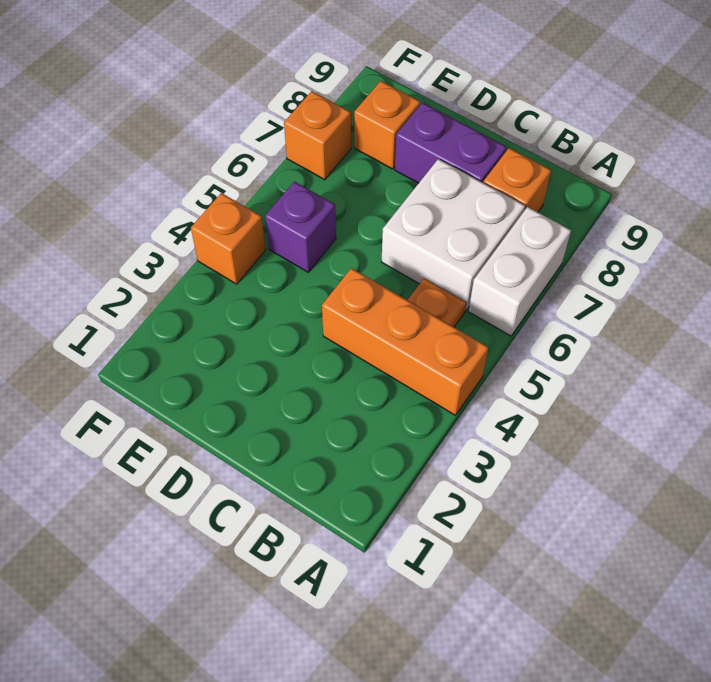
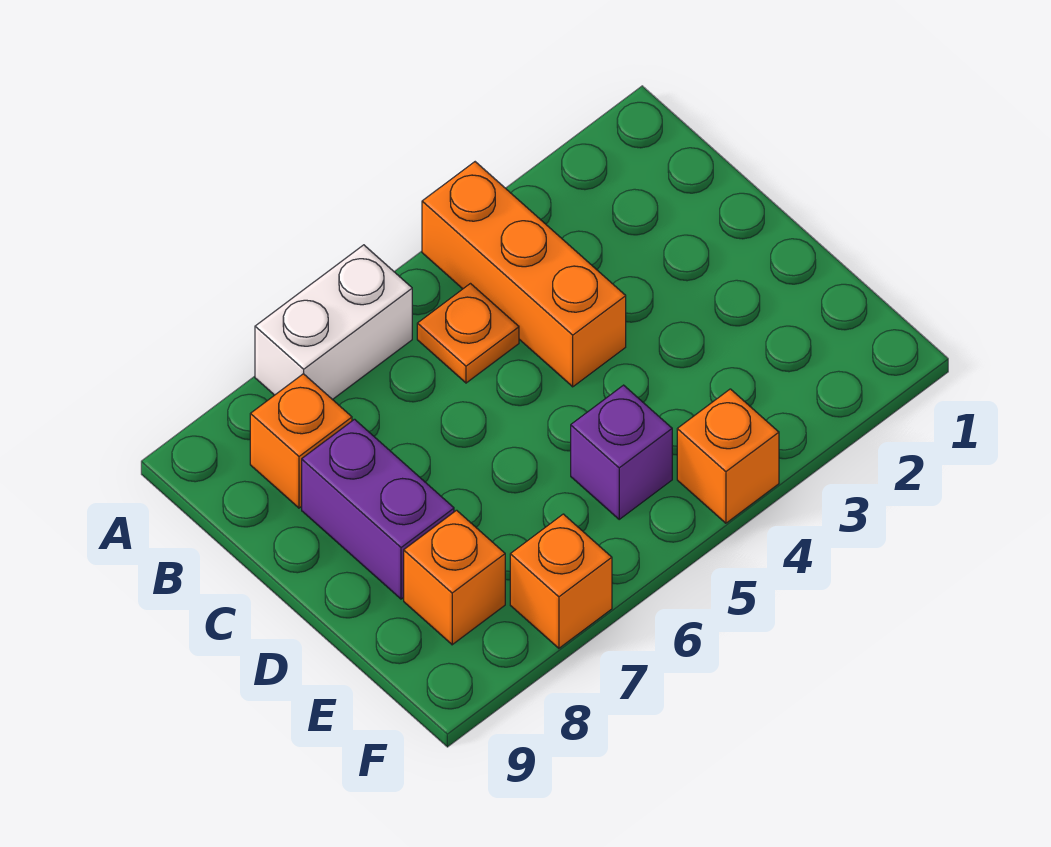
white brick B6:C7 level 1 -> none

